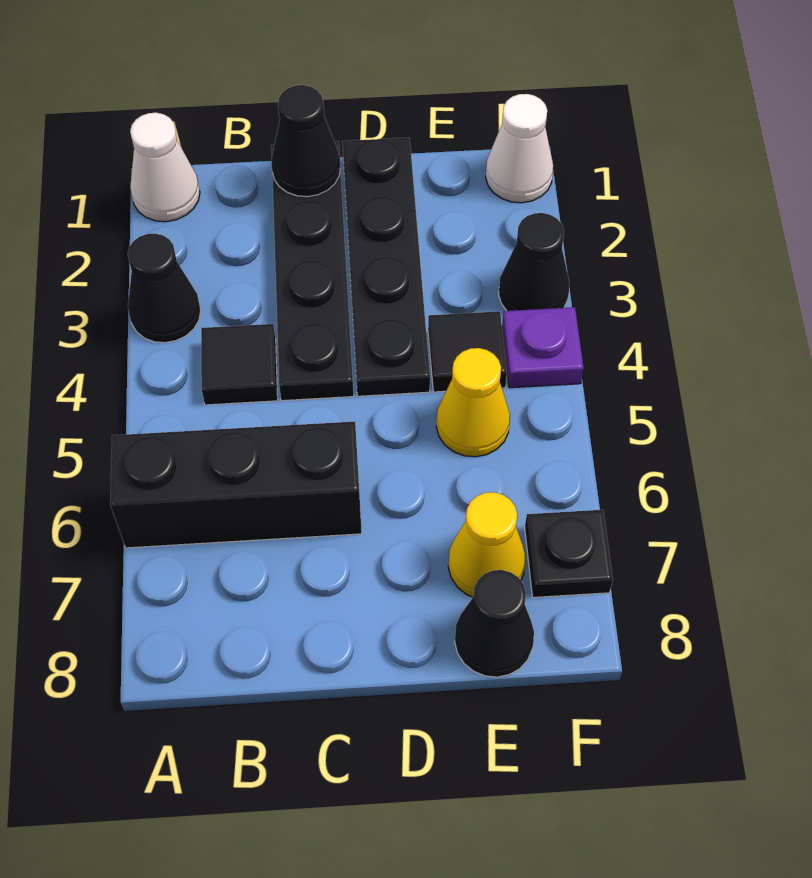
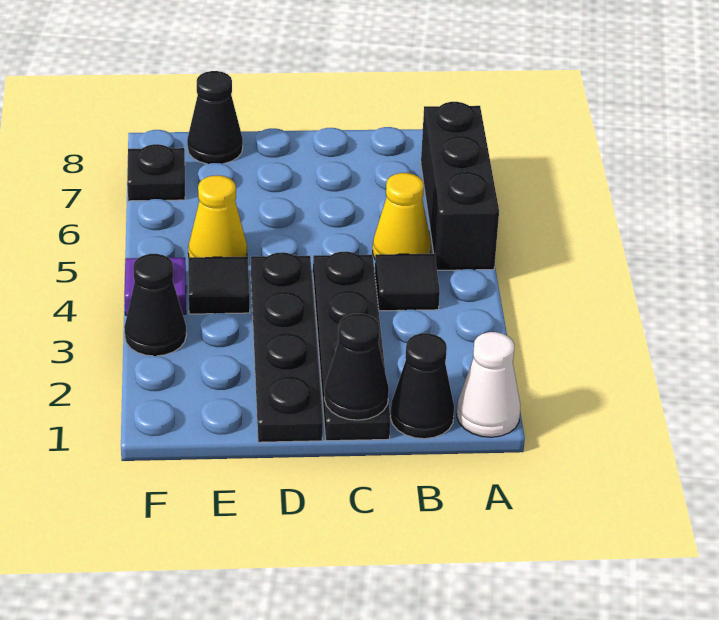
black cone A3 level 1 -> black cone B1 level 1
black brick A6:C6 level 1 -> black brick A5:A7 level 1
yellow cone E7 level 1 -> yellow cone B5 level 1
white cone F1 level 1 -> none

